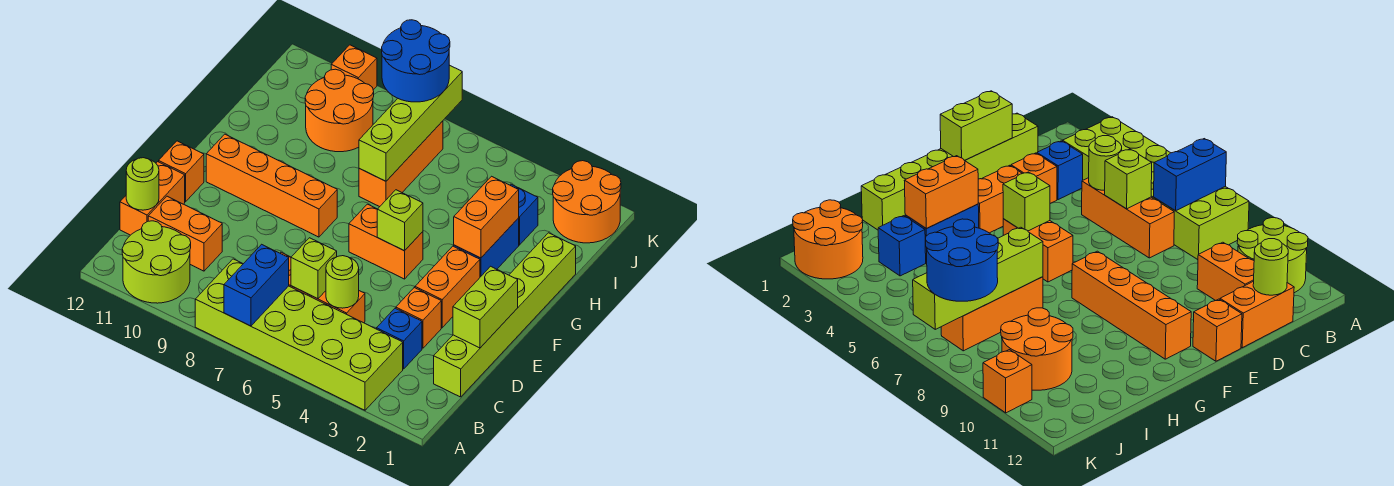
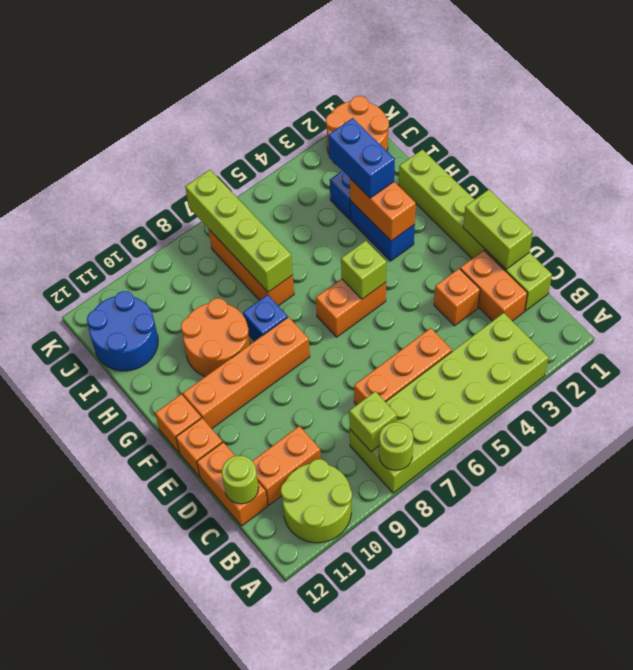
blue brick A7:B7 level 2 -> blue brick H3:I3 level 3
blue brick C3 level 1 -> blue brick G8 level 1
lime round brick C5 level 2 -> lime round brick A8 level 2
lime brick C6 level 2 -> lime brick B8 level 2
orange brick E3:F3 level 1 -> orange brick C2:D2 level 1
orange round brick I9:J10 level 1 -> orange round brick G9:H10 level 1
blue round brick J7:K8 level 3 -> blue round brick I11:J12 level 1
orange brick K10 level 1 -> orange brick F12 level 1

